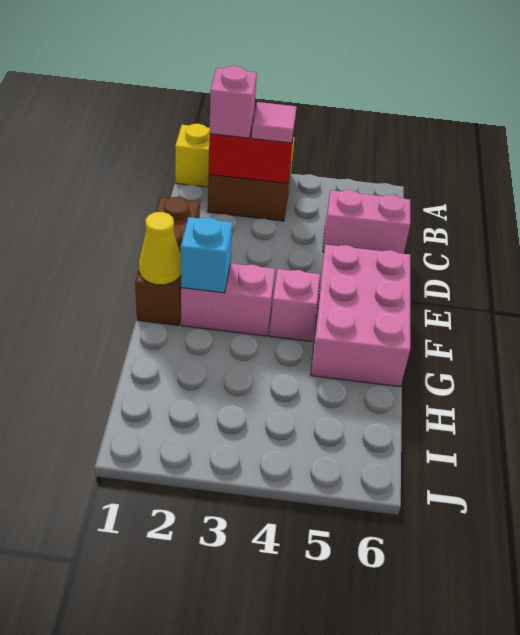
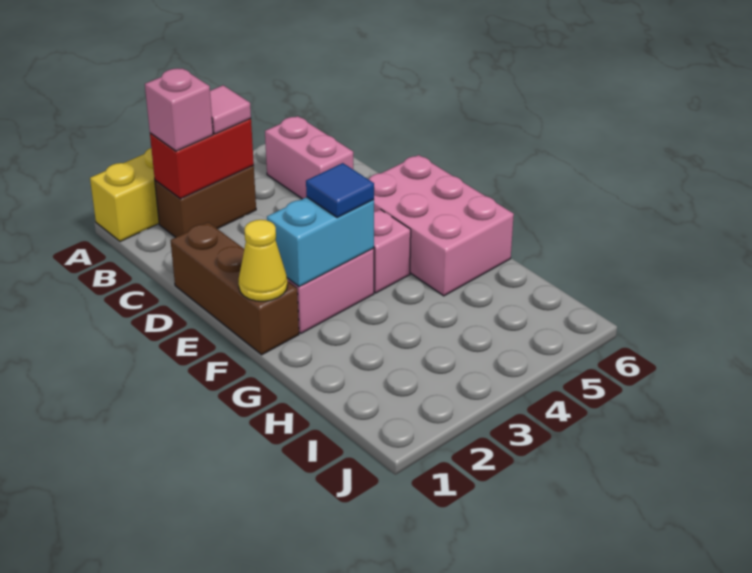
pink brick C5:C6 level 1 -> pink brick B5:C5 level 1
cyan brick F2 level 2 -> cyan brick F2:F3 level 2
none -> blue tile F3 level 3

